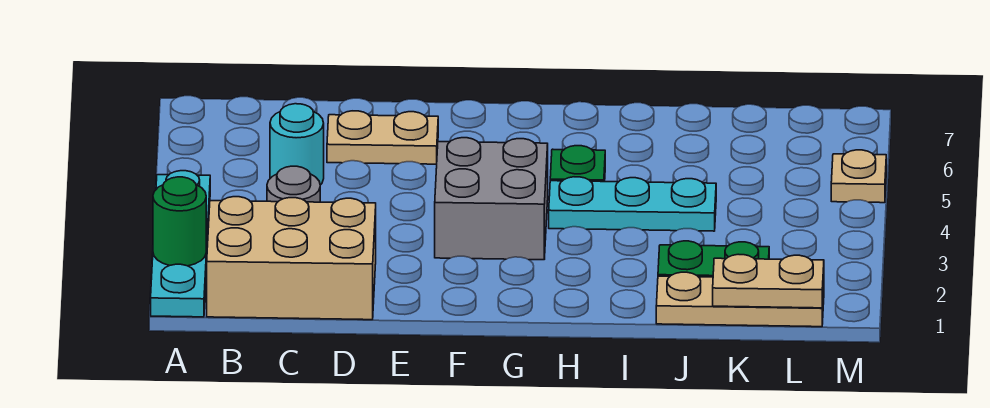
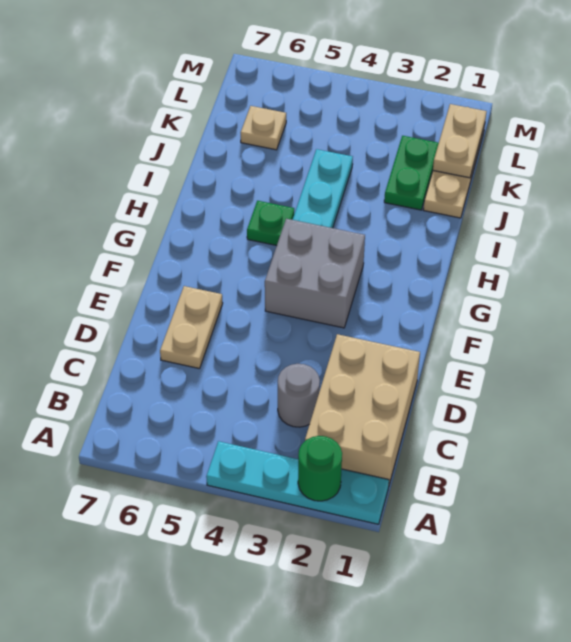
cyan round brick C5 level 1 -> none
tan plate M5 level 1 -> tan plate K6 level 1

